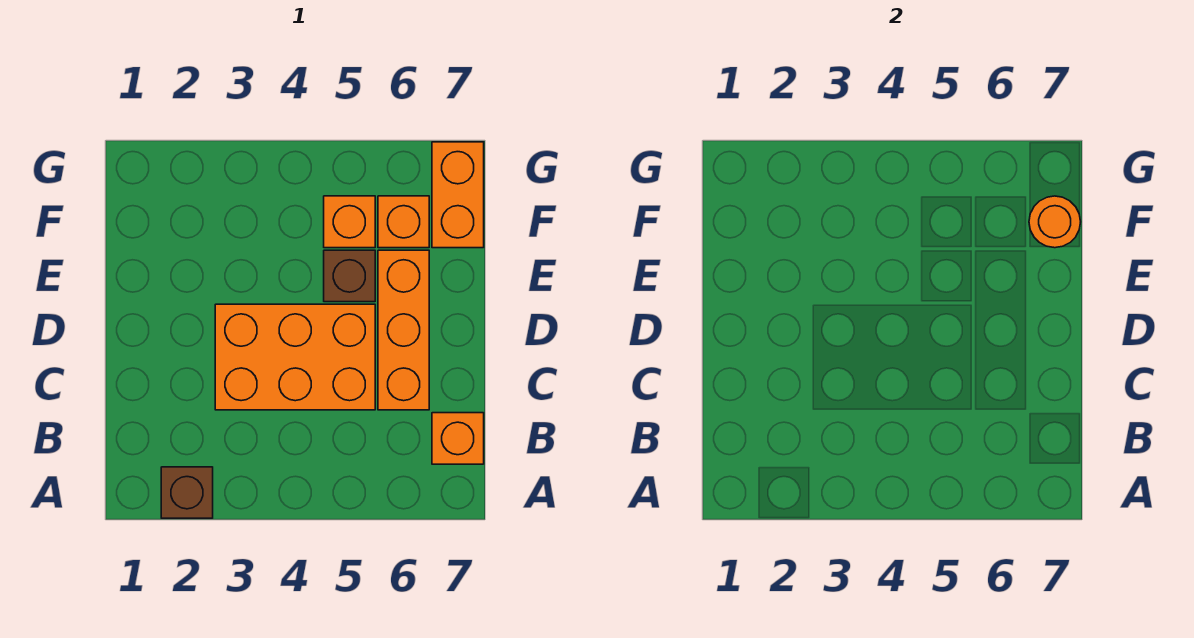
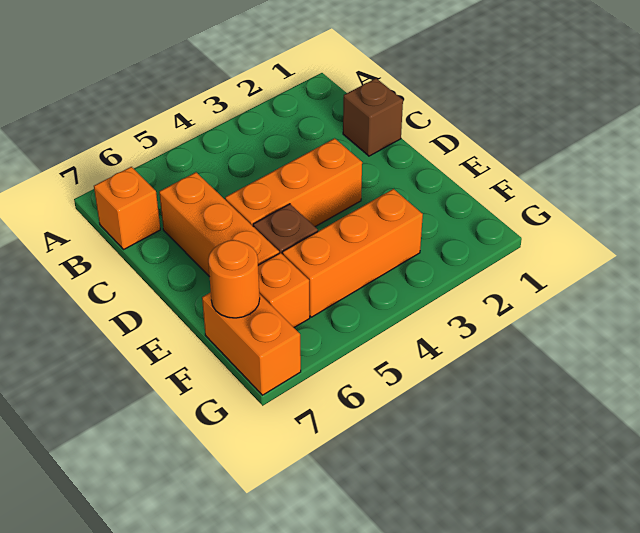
brown brick A2 level 1 -> brown brick C1 level 1
orange brick C3:D5 level 1 -> orange brick D3:D5 level 1
orange brick F5 level 1 -> orange brick F3:F5 level 1

